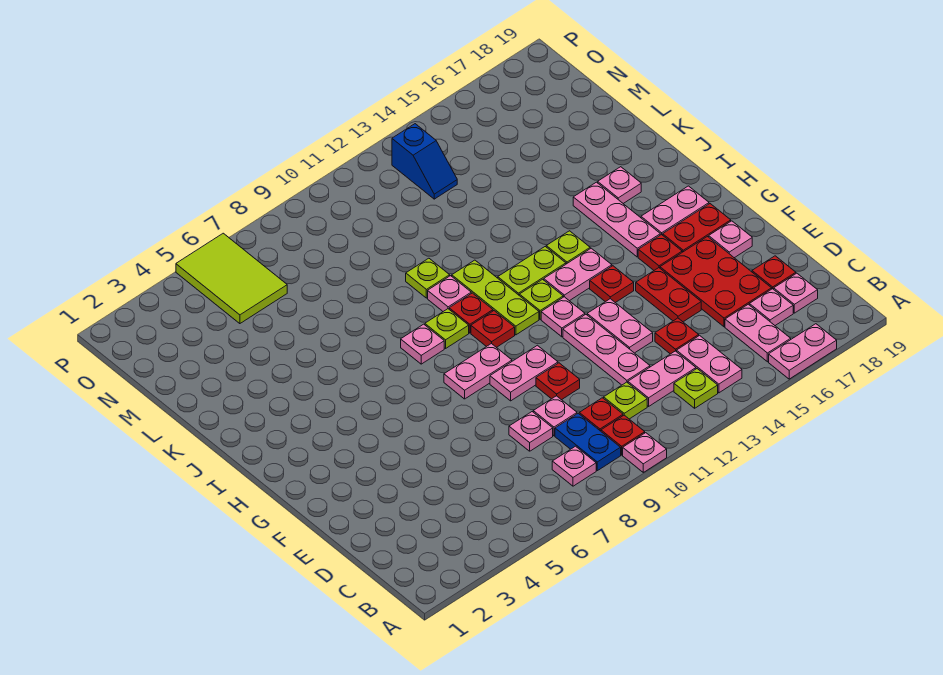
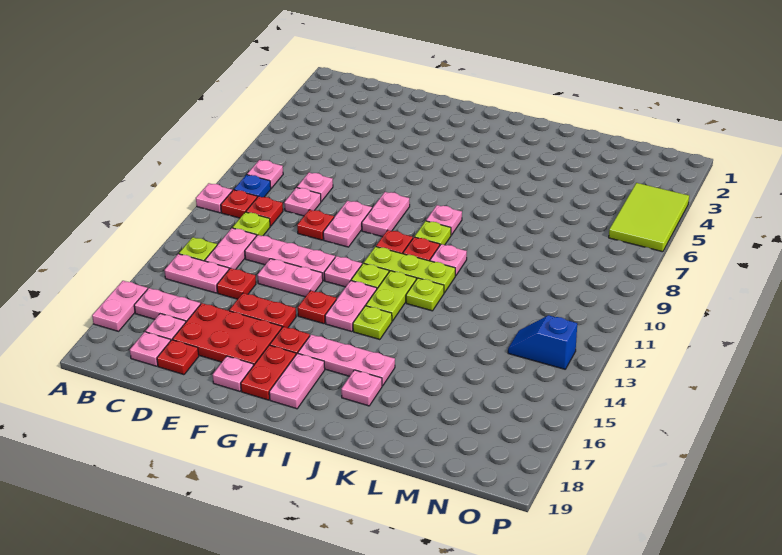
blue plate B9:C9 level 1 -> blue plate B9 level 1
lime plate K10 level 1 -> lime plate J12 level 1
lime tile N5:P6 level 1 -> lime tile O4:P6 level 1

